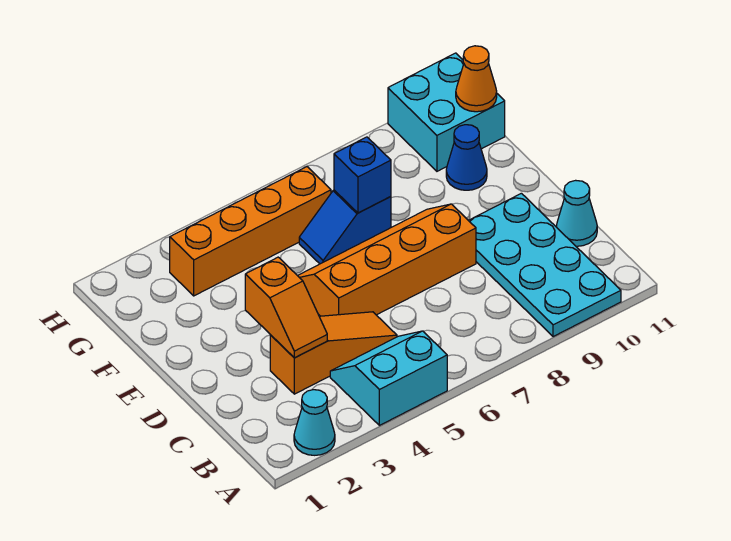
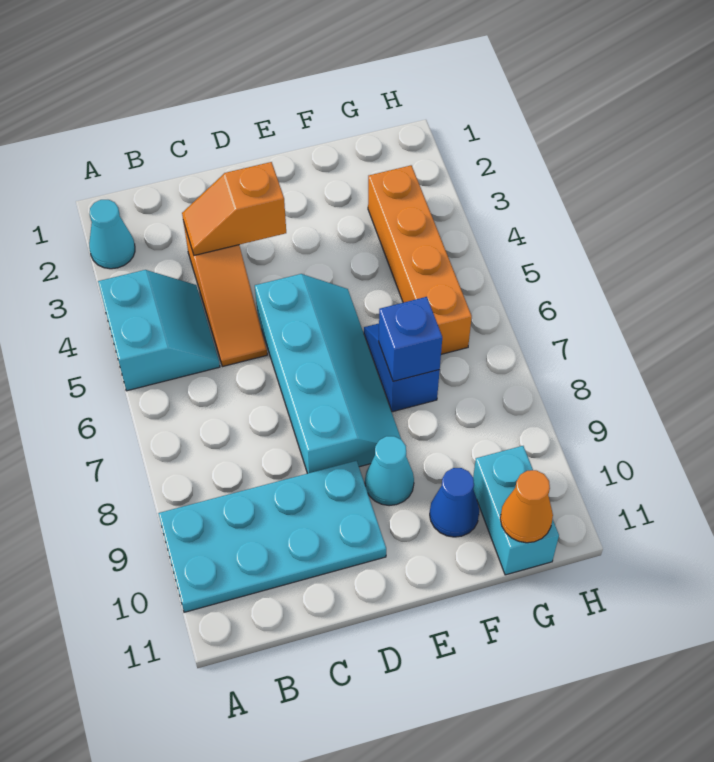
cyan cone C11 level 1 -> cyan cone E9 level 1
orange slope D5:E8 level 1 top D -> cyan slope D5:E8 level 1 top D
cyan brick G10:H11 level 1 -> cyan brick G10:G11 level 1

